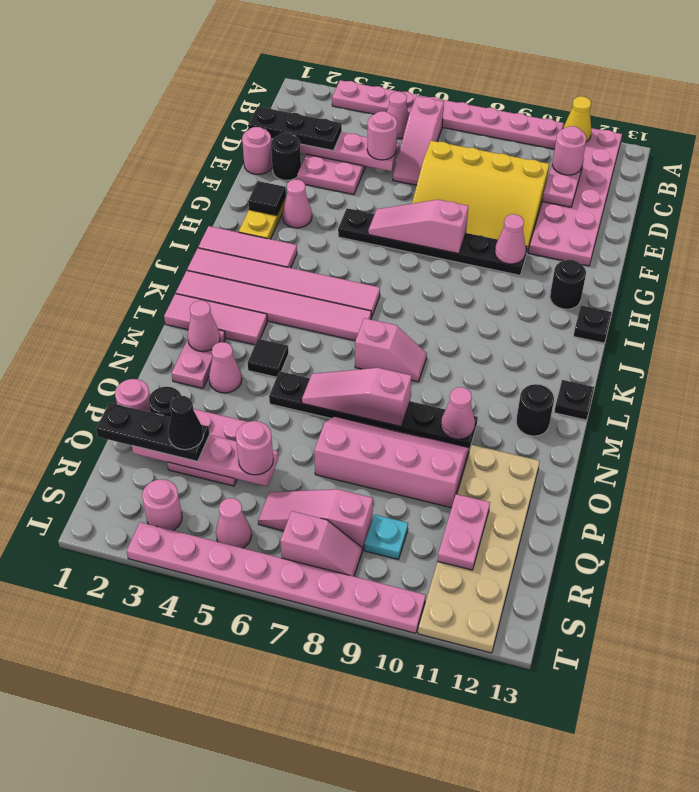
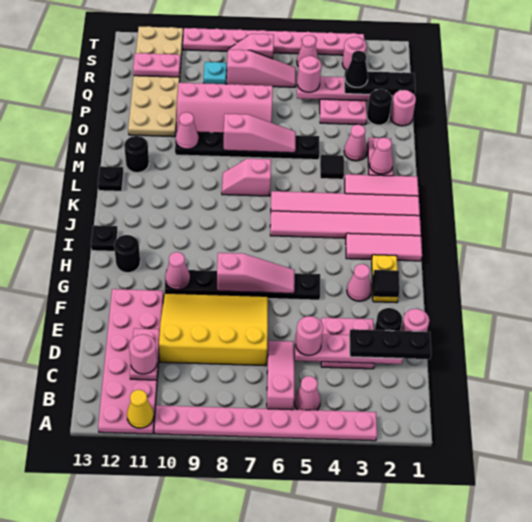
pink plate Q11:R11 level 2 -> pink plate R11:R12 level 2

